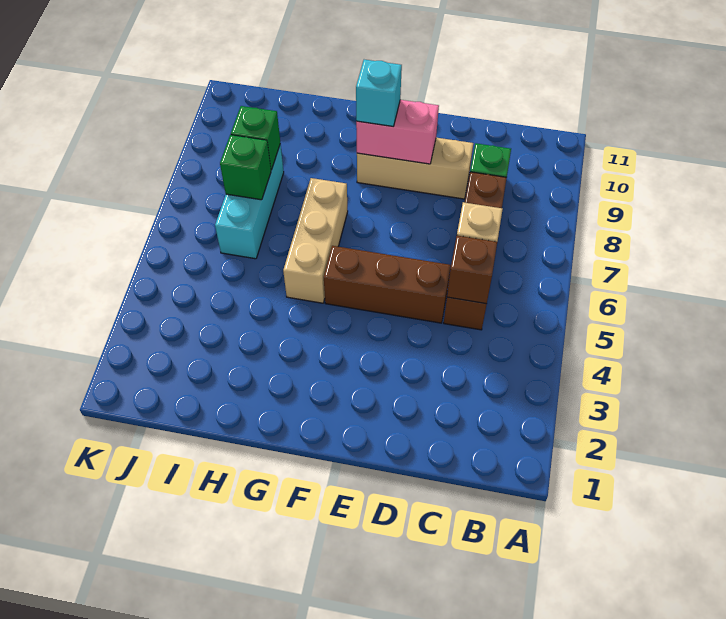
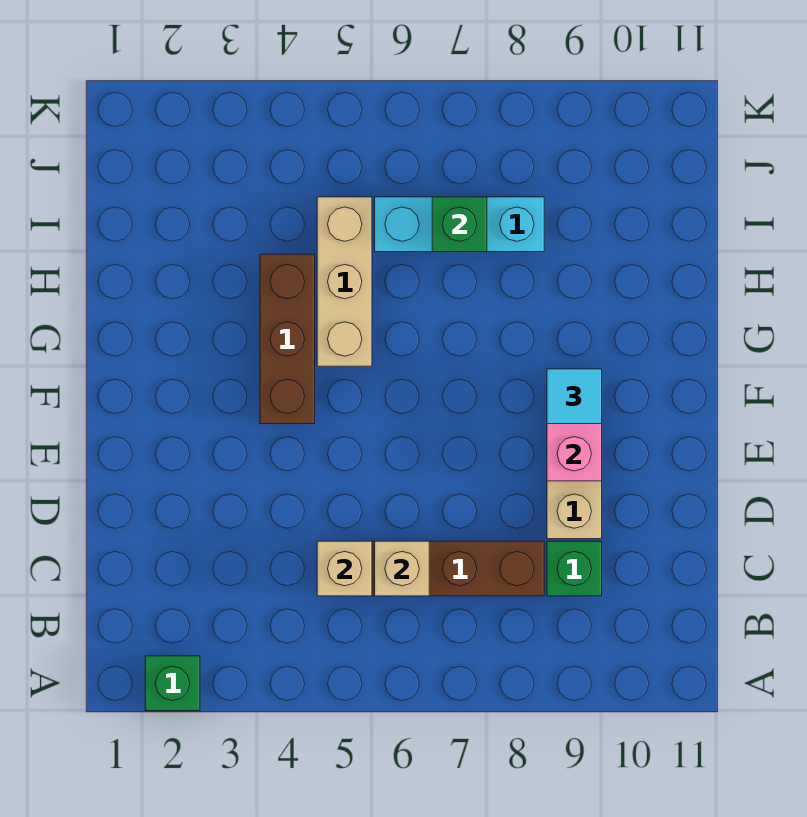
brown brick C5 level 2 -> tan brick C5 level 2
brown brick D5:F5 level 1 -> brown brick F4:H4 level 1
cyan brick F9 level 3 -> cyan tile F9 level 3
tan brick G5:G7 level 1 -> tan brick G5:I5 level 1
green brick I8 level 2 -> green brick A2 level 1

